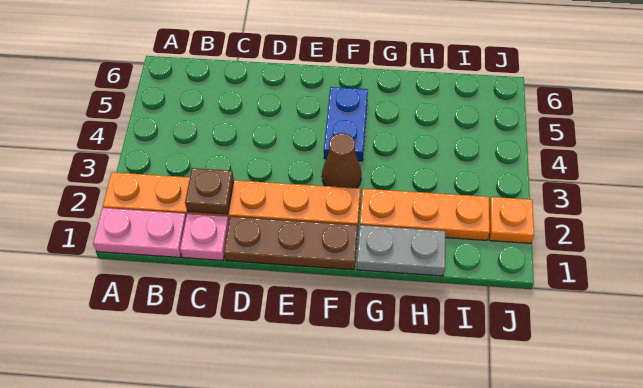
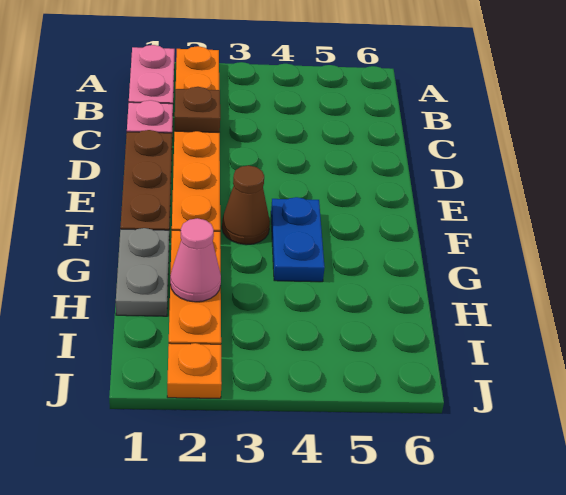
blue plate F4:F5 level 1 -> blue plate F4:G4 level 1
none -> pink cone H2 level 2

